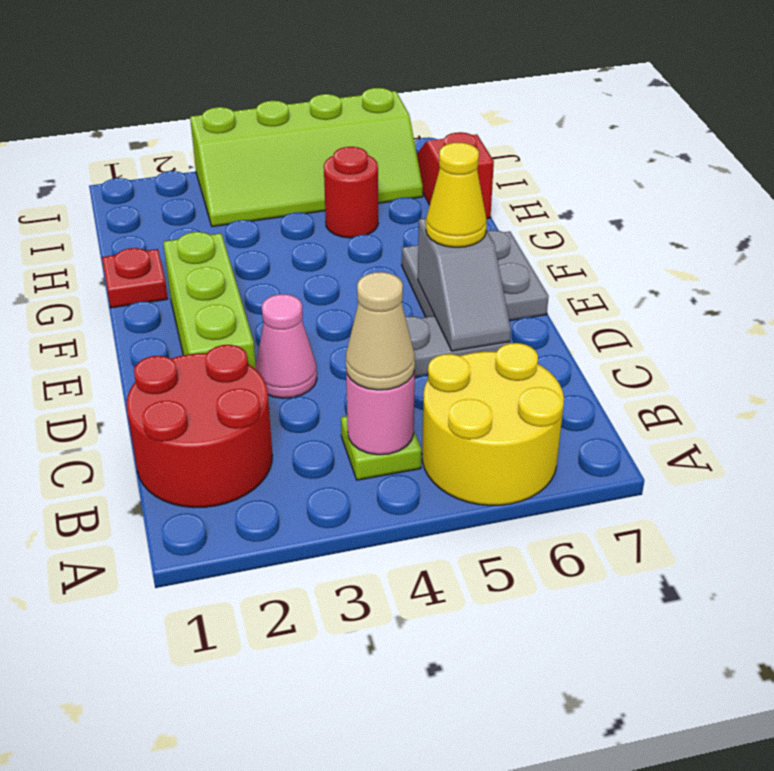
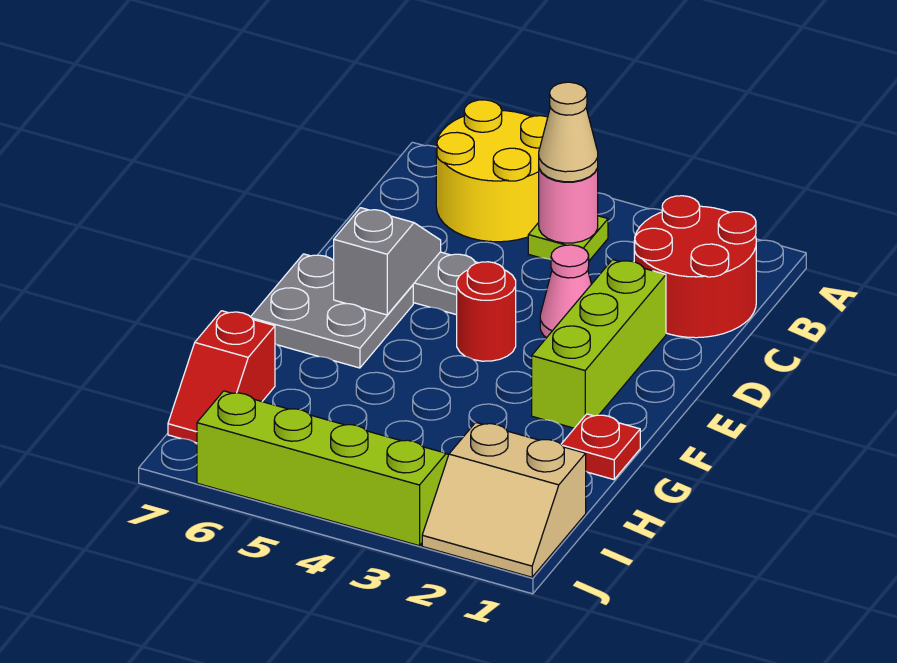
yellow cone E6 level 3 -> none
red round brick H5 level 1 -> red round brick E4 level 1
none -> tan slope I1:J2 level 1 top I

